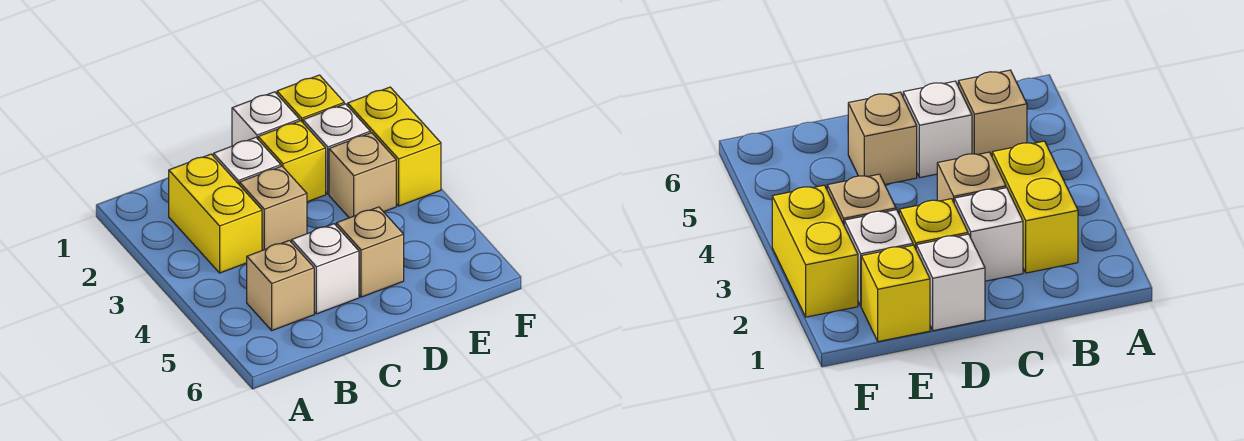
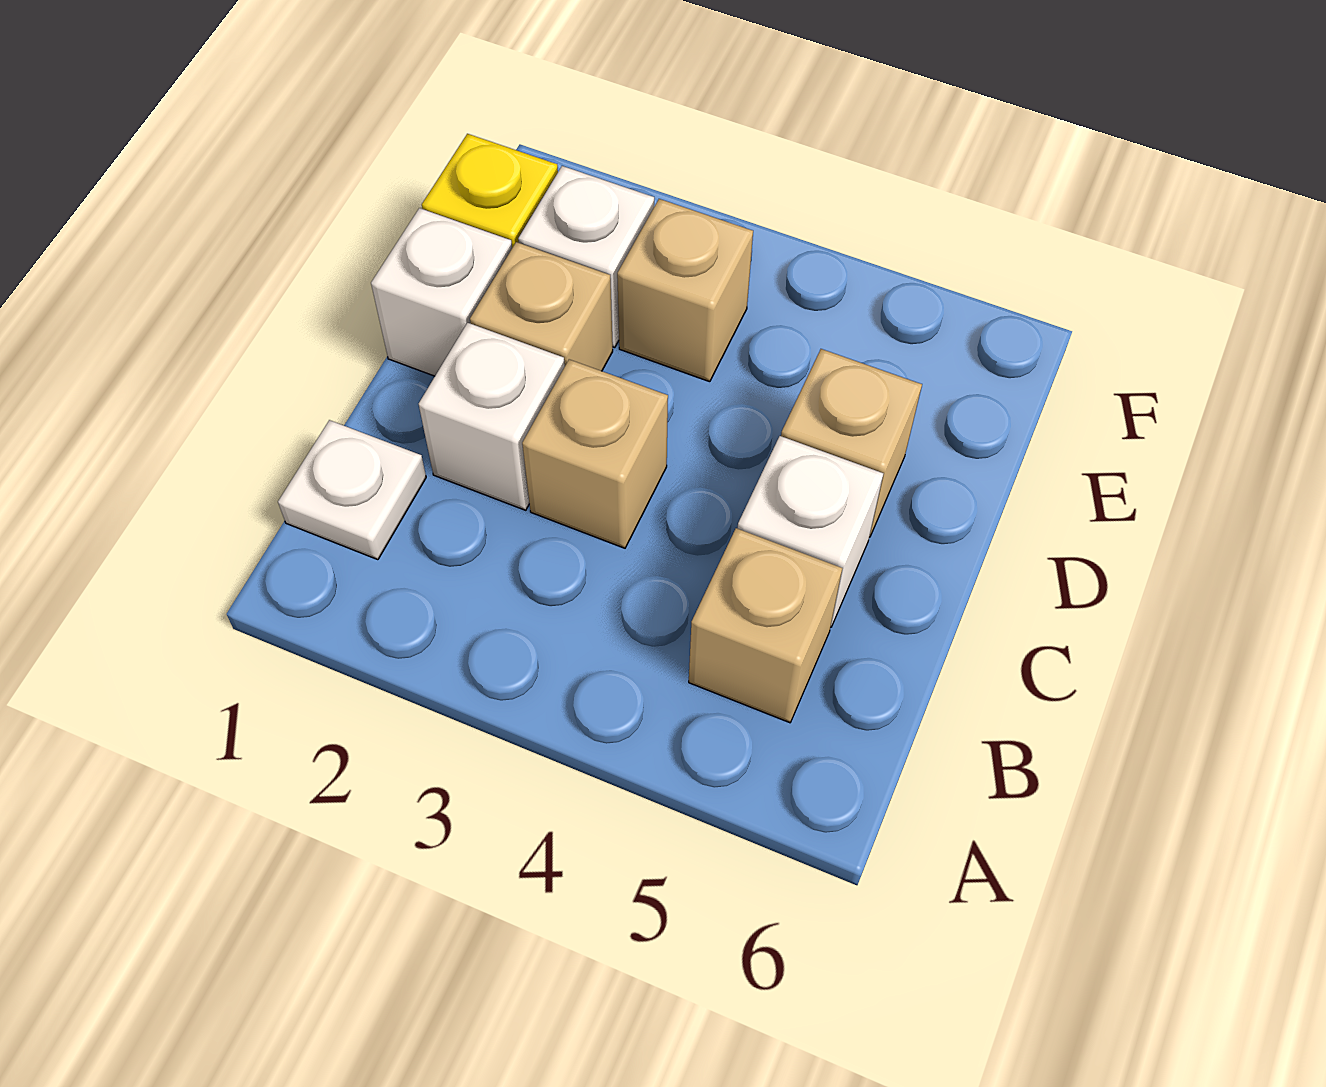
none -> white plate B1 level 1
yellow brick B2:B3 level 1 -> none
yellow brick D2 level 1 -> tan brick D2 level 1
yellow brick F2:F3 level 1 -> none

